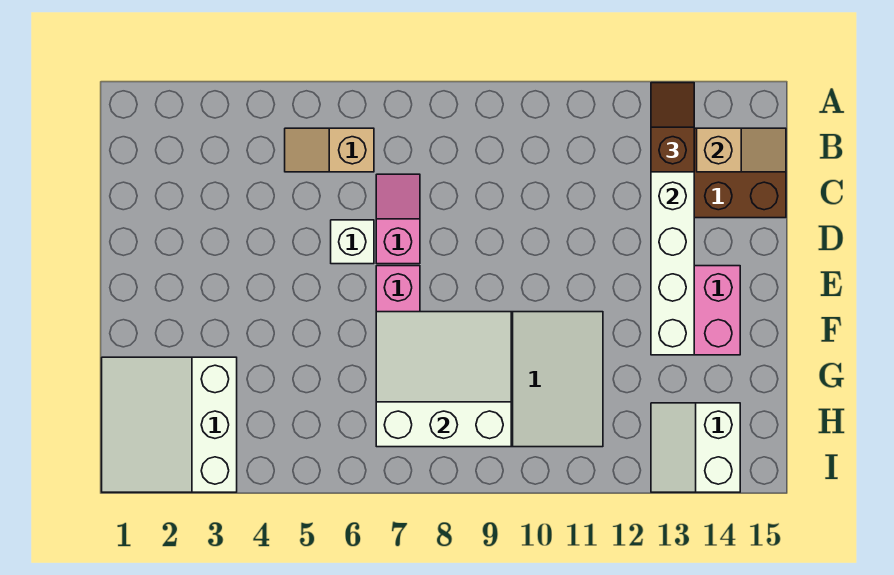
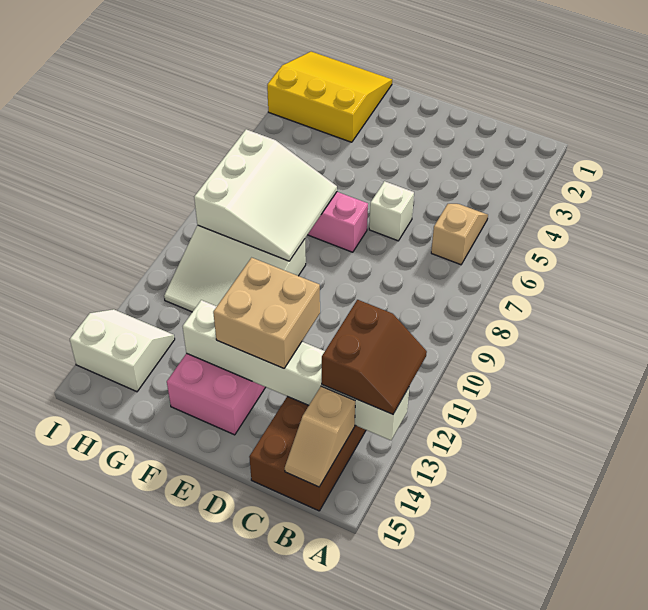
brown slope A13:B13 level 3 top B -> brown slope A12:B13 level 3 top B
pink slope C7:D7 level 1 top D -> none
none -> tan brick D12:E13 level 3
white slope G1:I3 level 1 top 3 -> yellow slope G1:I3 level 1 top 3

